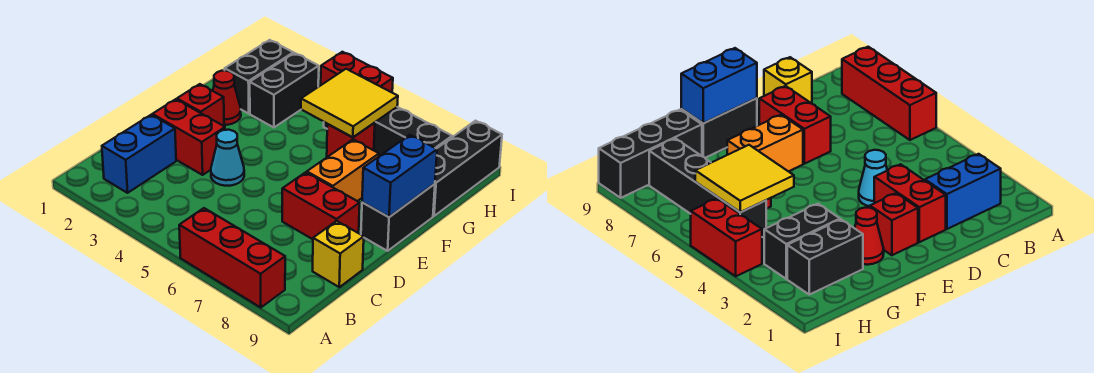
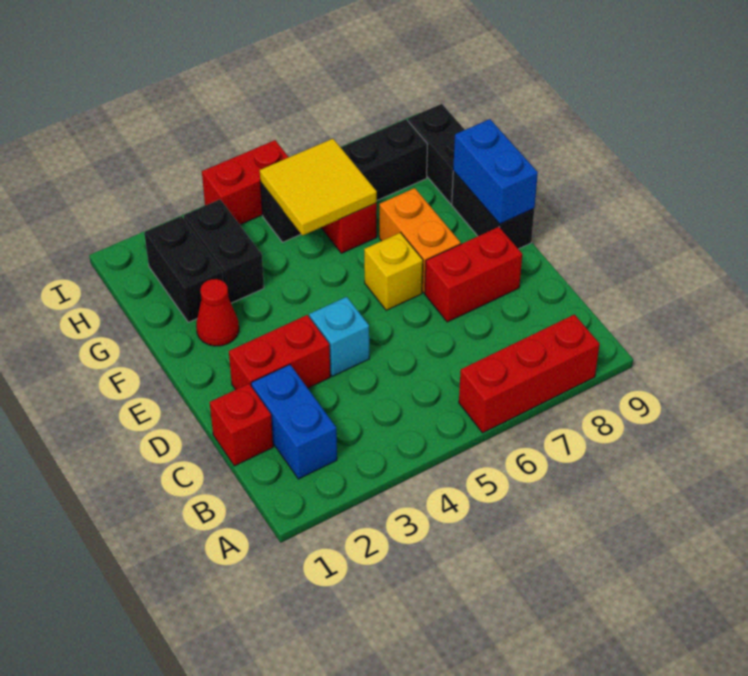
yellow brick C9 level 1 -> yellow brick E6 level 1
cyan cone D4 level 1 -> cyan brick D4 level 1
red brick E2 level 1 -> red brick C1 level 1
black brick G9:I9 level 1 -> black brick G9:H9 level 1

